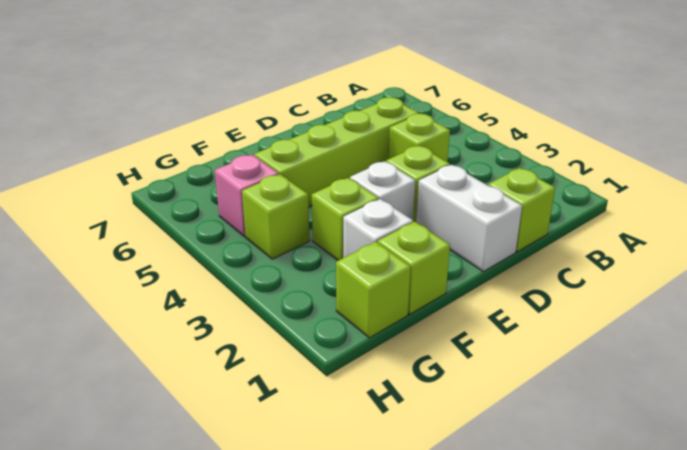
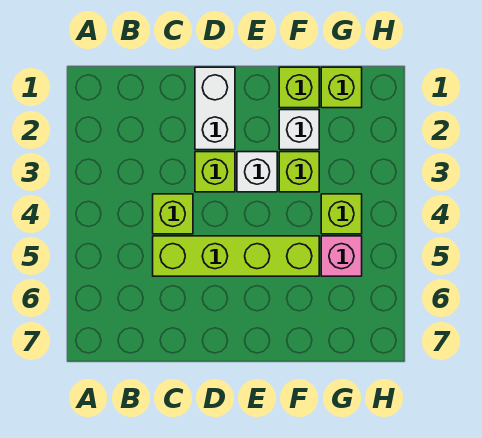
lime brick C1 level 1 -> none

